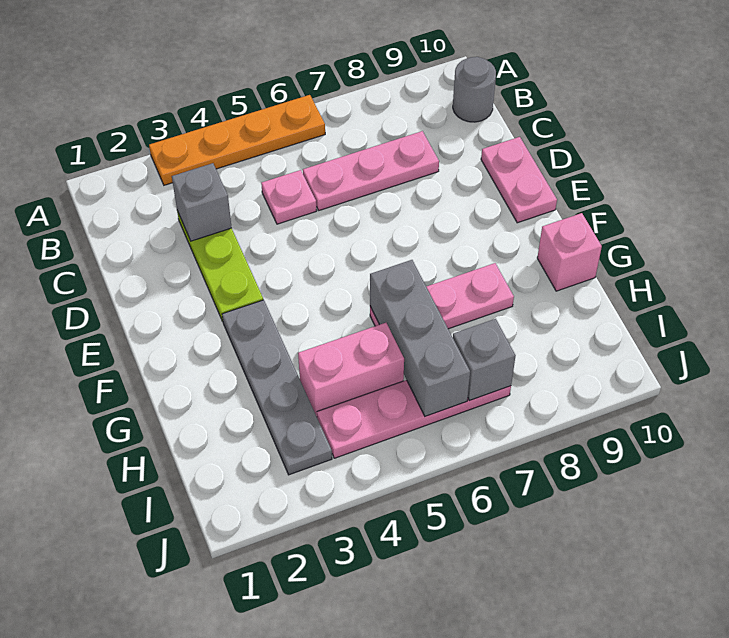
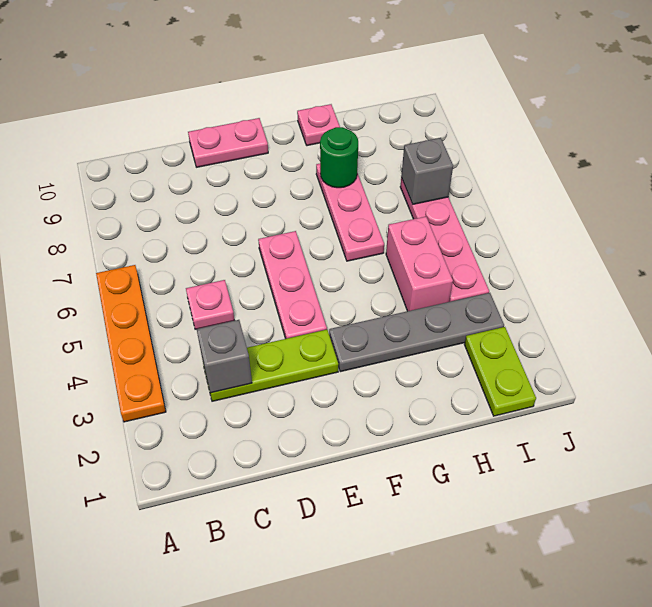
grey round brick B10 level 1 -> none
pink plate C6:C8 level 1 -> pink plate E4:E6 level 1
grey brick G6:I6 level 2 -> none
none -> green round brick G8 level 2
pink brick G10 level 1 -> pink plate G10 level 1
none -> lime plate I1:I2 level 1

